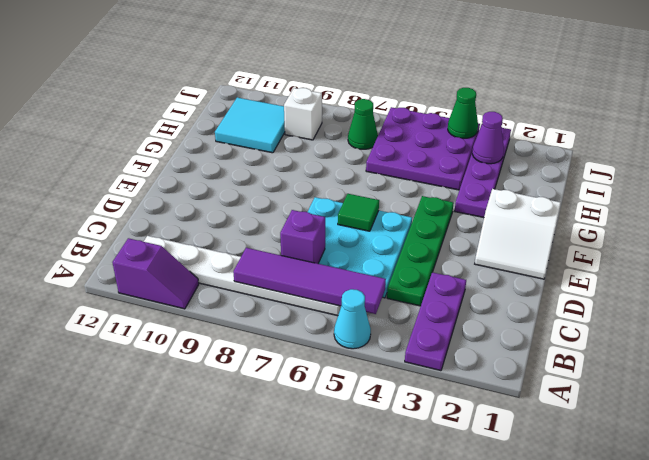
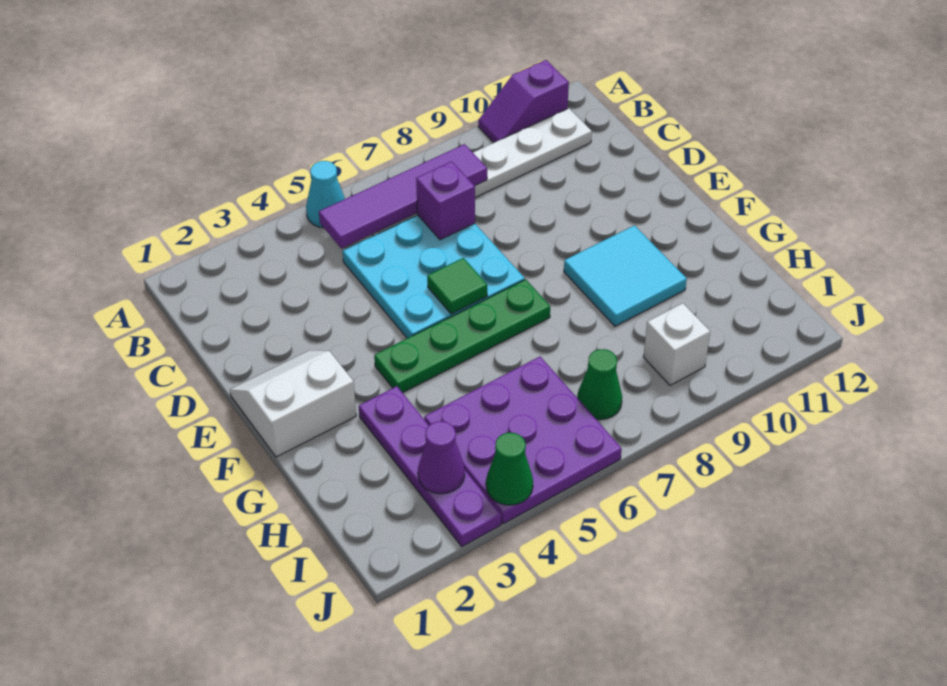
purple plate A3:C3 level 1 -> none
green plate C4:F4 level 1 -> green plate F4:F7 level 1
cyan tile H10:I11 level 1 -> cyan tile F9:G10 level 1

